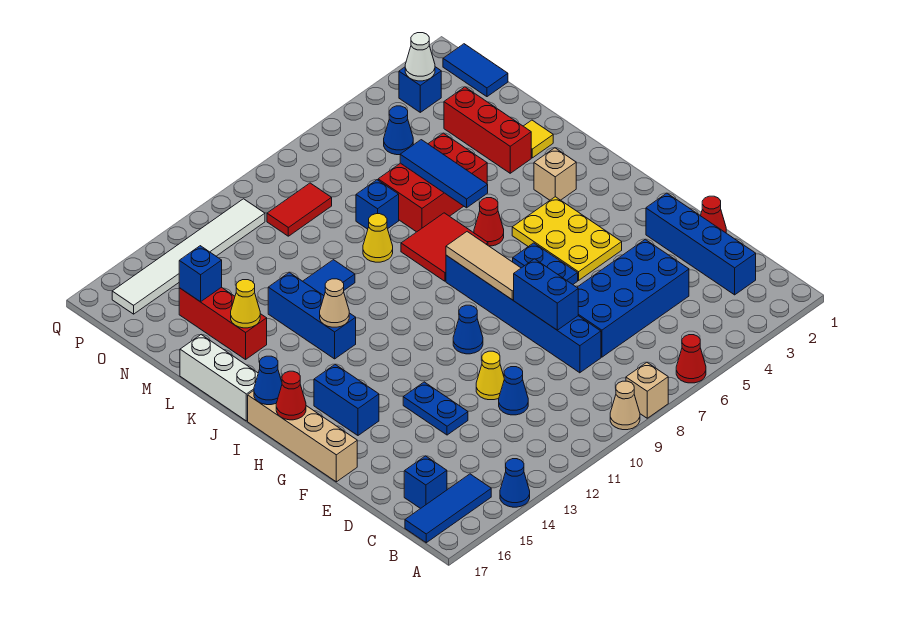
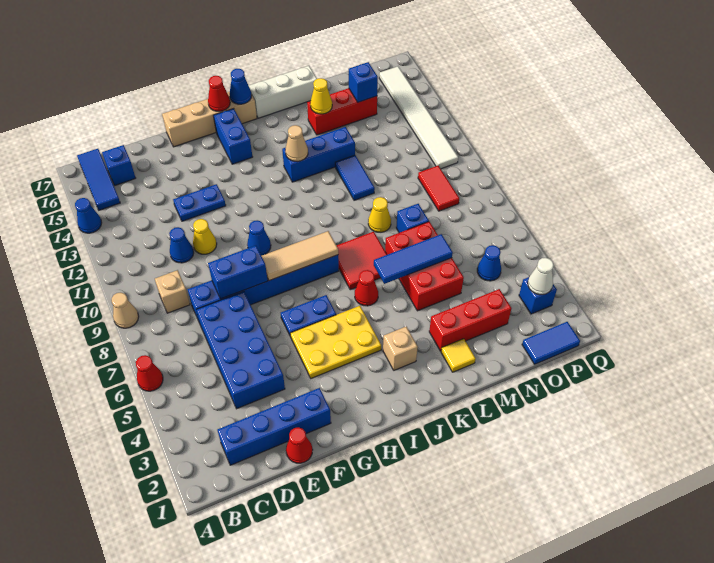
tan brick A8 level 1 -> tan brick C9 level 1
blue brick G15:H15 level 1 -> blue brick H15:H16 level 1

